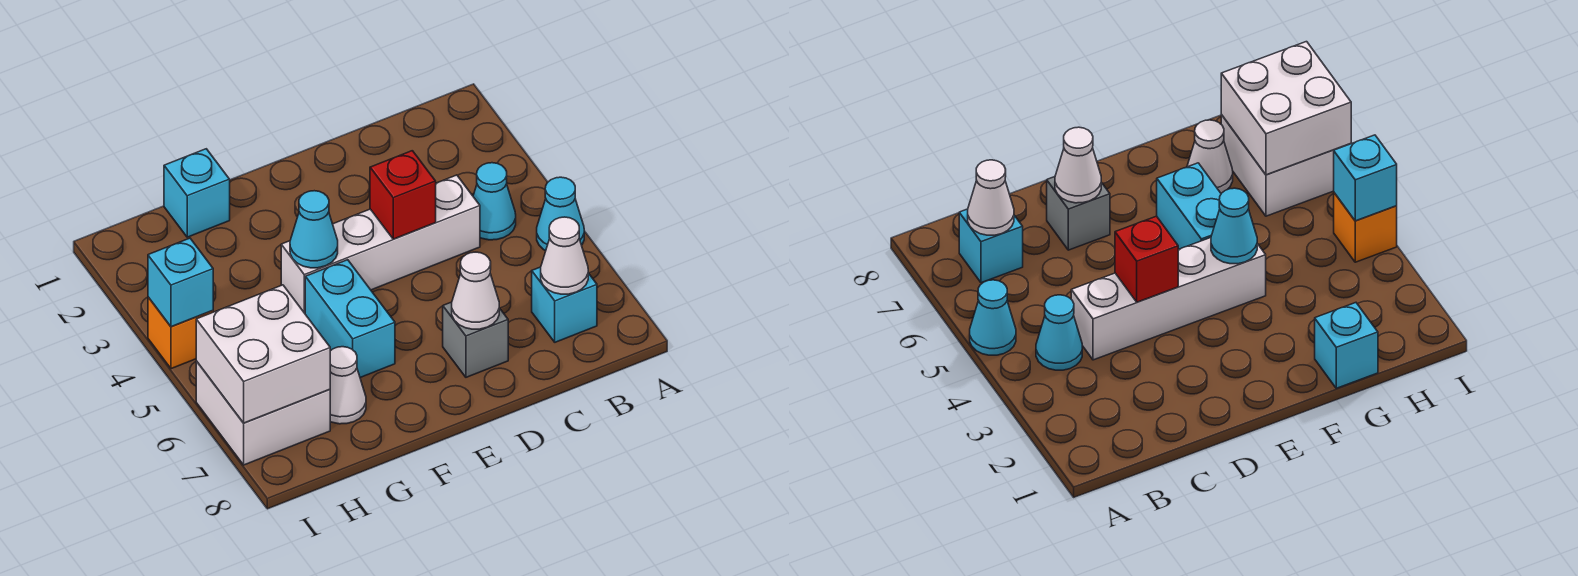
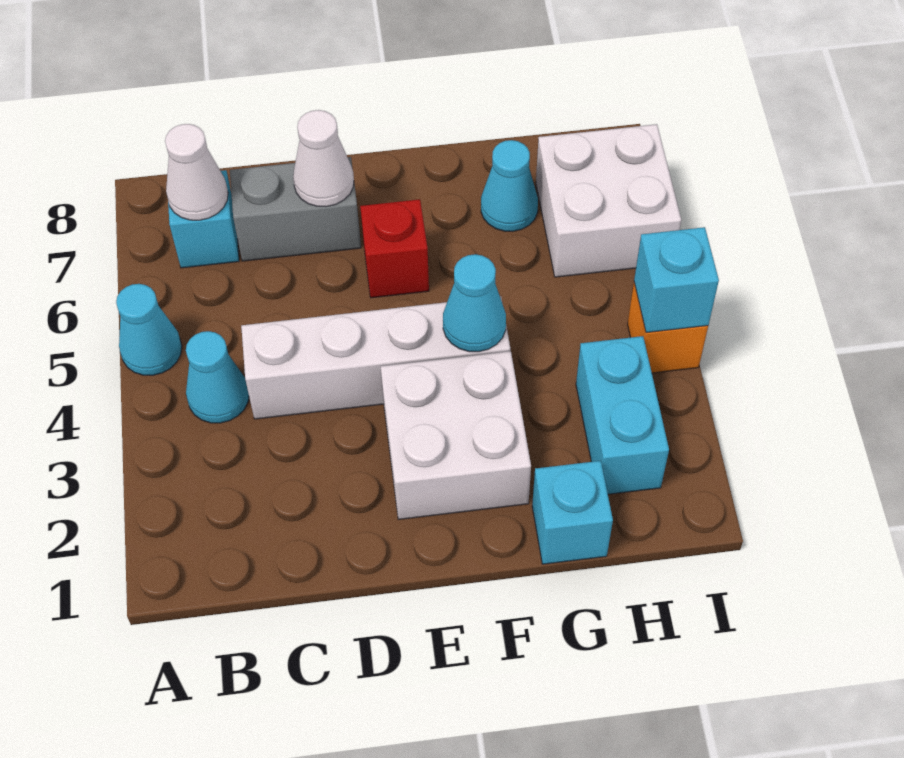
red brick D4 level 2 -> red brick E6 level 1
grey brick D7 level 1 -> grey brick C7:D7 level 1
cyan brick F5:F6 level 1 -> cyan brick H2:H3 level 1
white cone G7 level 1 -> cyan cone G7 level 1
white brick H6:I7 level 2 -> white brick E2:F3 level 1

